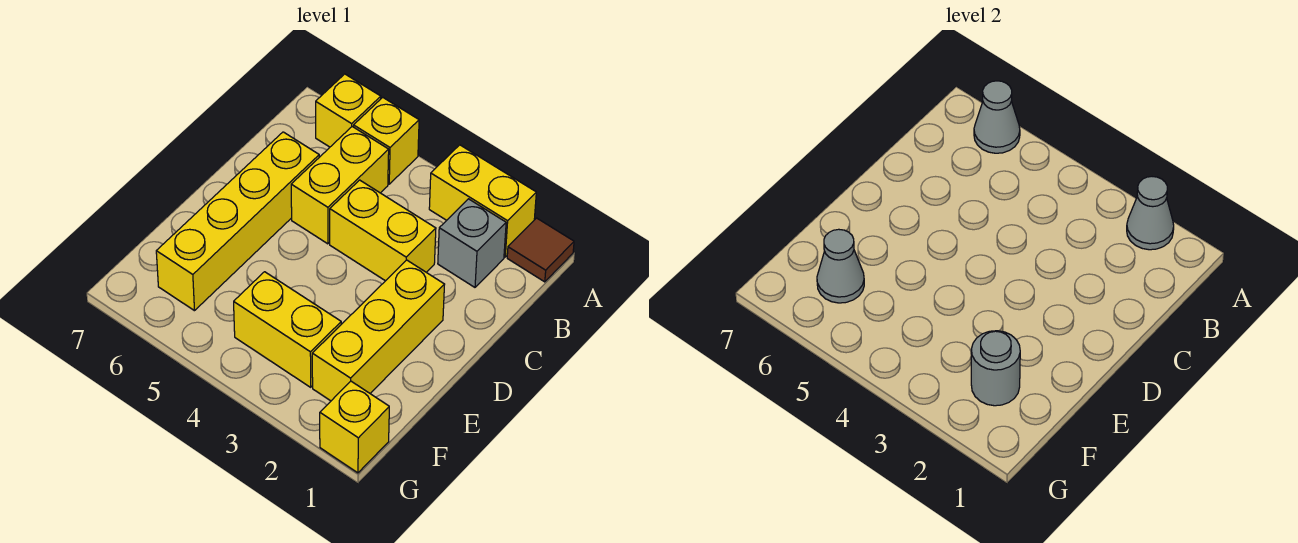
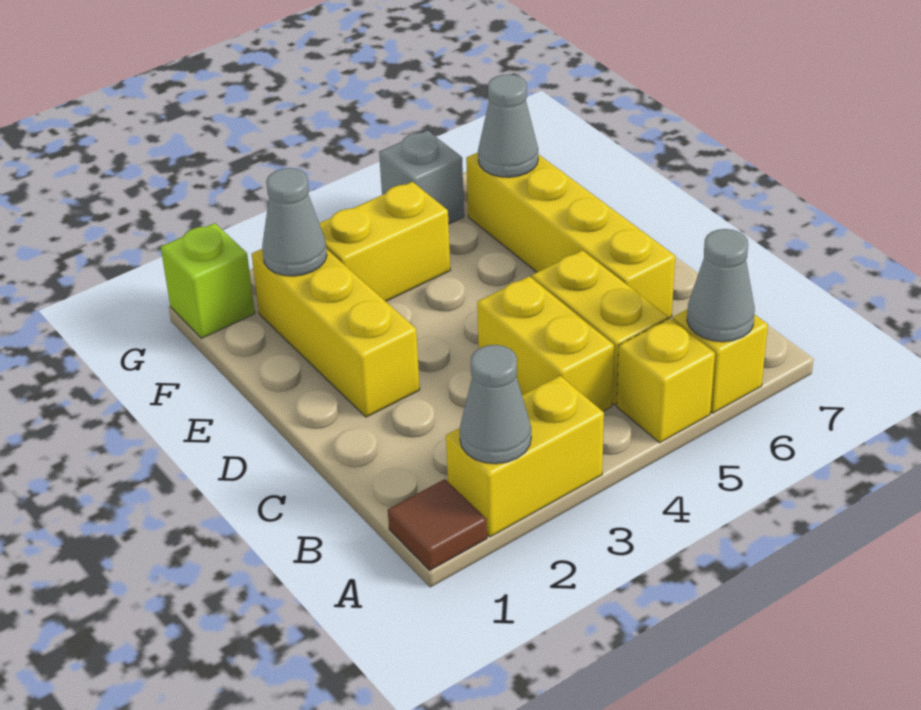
grey brick B2 level 1 -> grey brick G5 level 1
yellow brick C3:C4 level 1 -> yellow brick B4:C4 level 1
grey round brick F2 level 2 -> grey cone F2 level 2
yellow brick G1 level 1 -> lime brick G1 level 1

